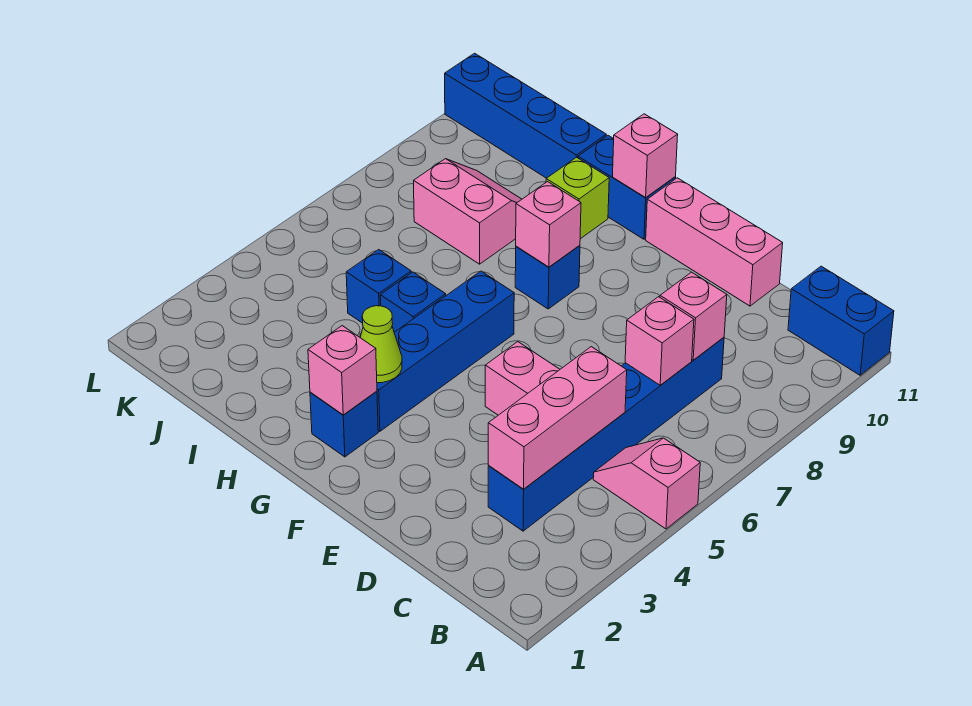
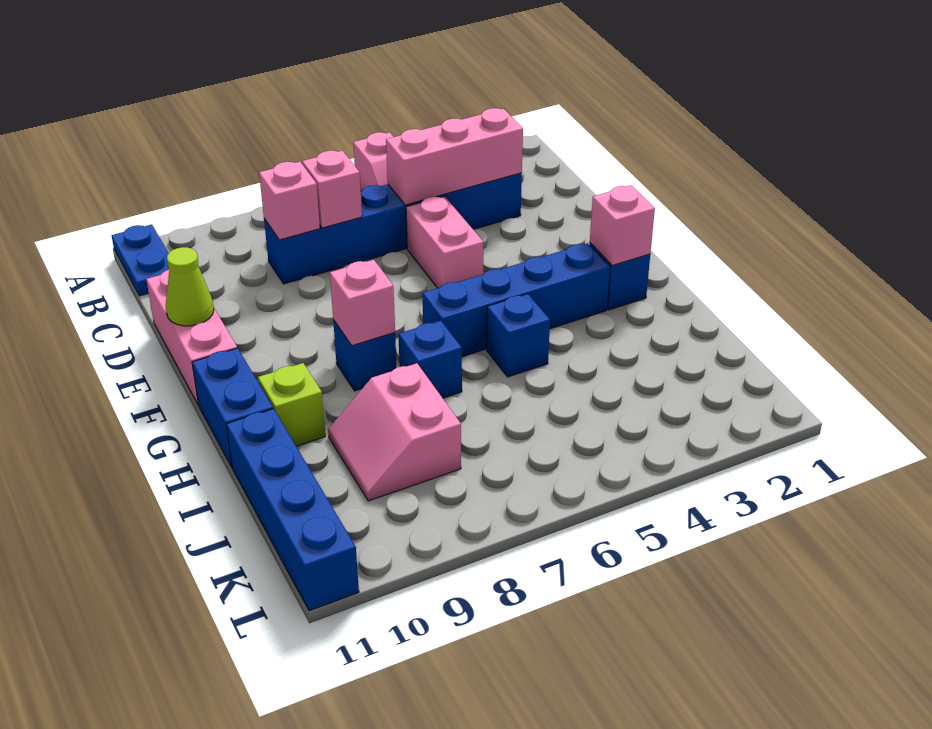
blue brick A11:B11 level 1 -> blue plate A11:B11 level 1
lime cone G3 level 2 -> lime cone E11 level 2
pink brick G11 level 2 -> none
blue brick I5 level 1 -> blue brick H7 level 1

